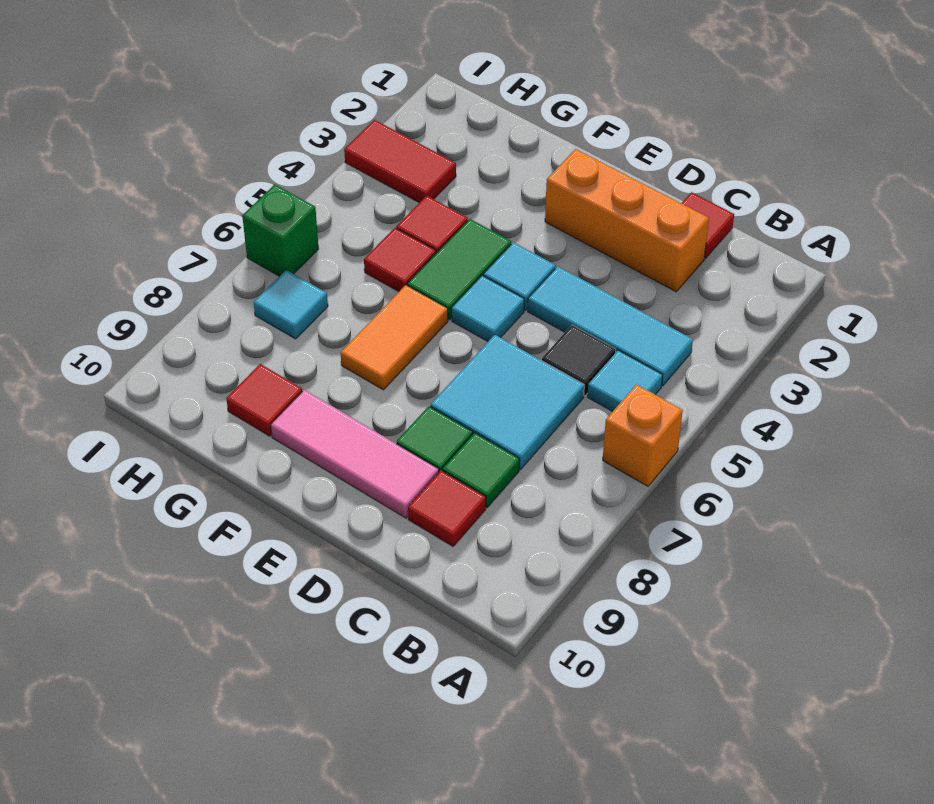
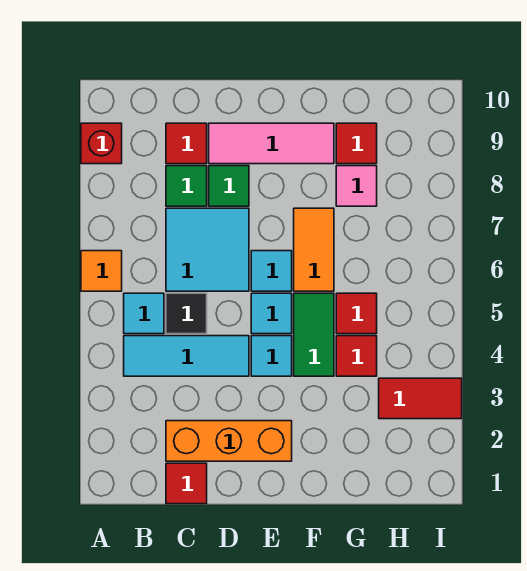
orange brick A6 level 1 -> orange tile A6 level 1
none -> red brick A9 level 1
none -> pink tile G8 level 1
cyan tile H7 level 1 -> cyan tile E6 level 1
green brick I6 level 1 -> none

